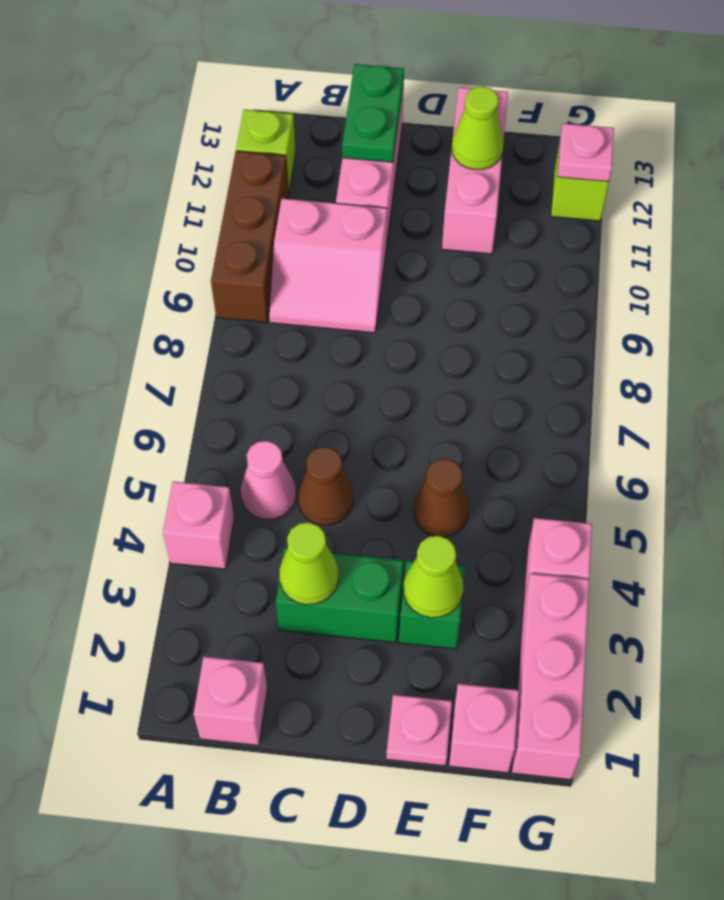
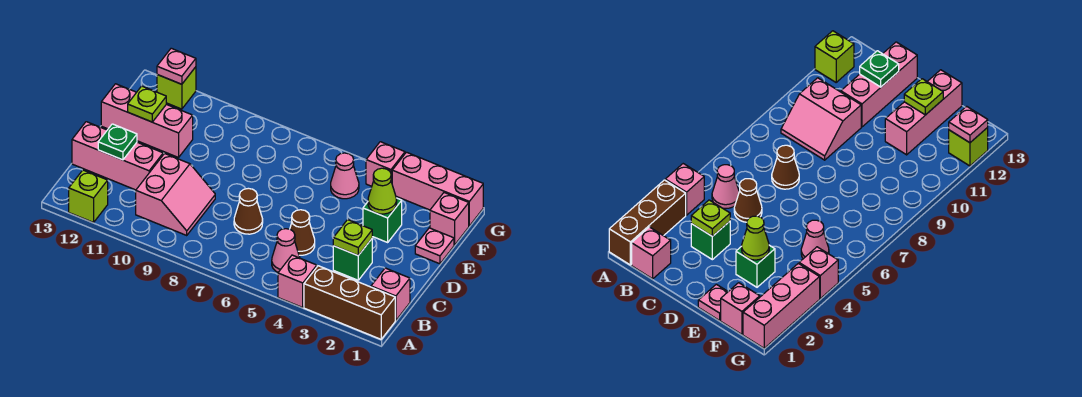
brown brick A9:A11 level 1 -> brown brick A1:A3 level 1
green brick C3:D3 level 1 -> green brick C3 level 1
lime cone C3 level 2 -> lime plate C3 level 2
green plate C12:C13 level 2 -> green plate C12 level 2
brown cone E5 level 1 -> brown cone C7 level 1
lime cone E12 level 2 -> lime plate E12 level 2
none -> pink cone F5 level 1

